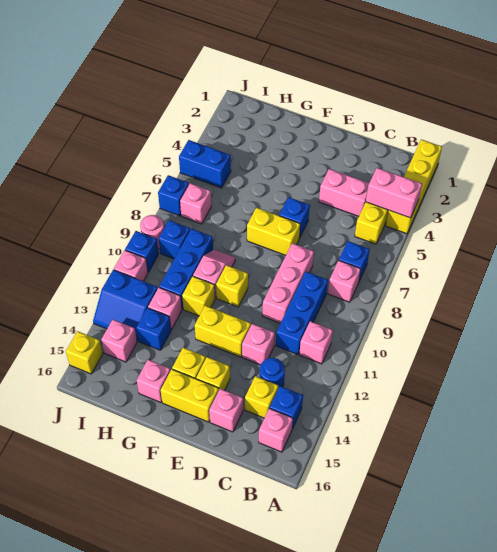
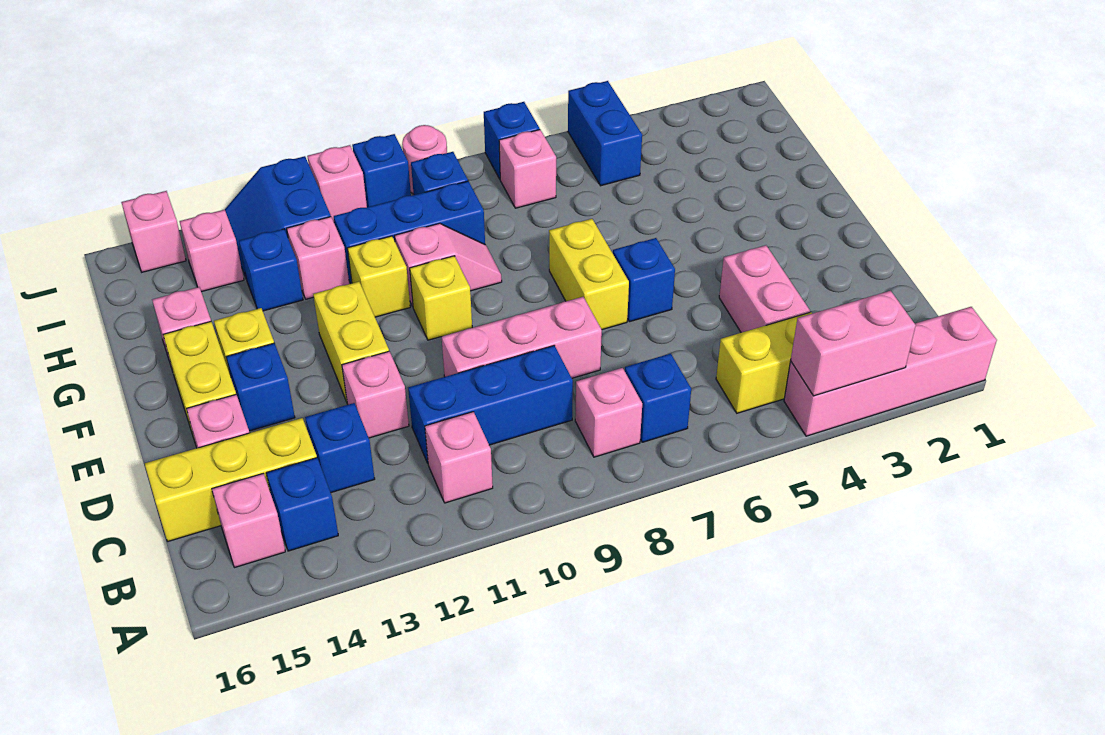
yellow brick A1:A4 level 1 -> pink brick A1:A4 level 1
pink brick A4:B4 level 2 -> pink brick A3:A4 level 2
blue round brick C13 level 1 -> blue brick C13 level 1
yellow brick C14 level 1 -> yellow brick C14:C16 level 1
yellow brick E14 level 1 -> blue brick E14 level 1
yellow brick J15 level 1 -> pink brick J15 level 1

